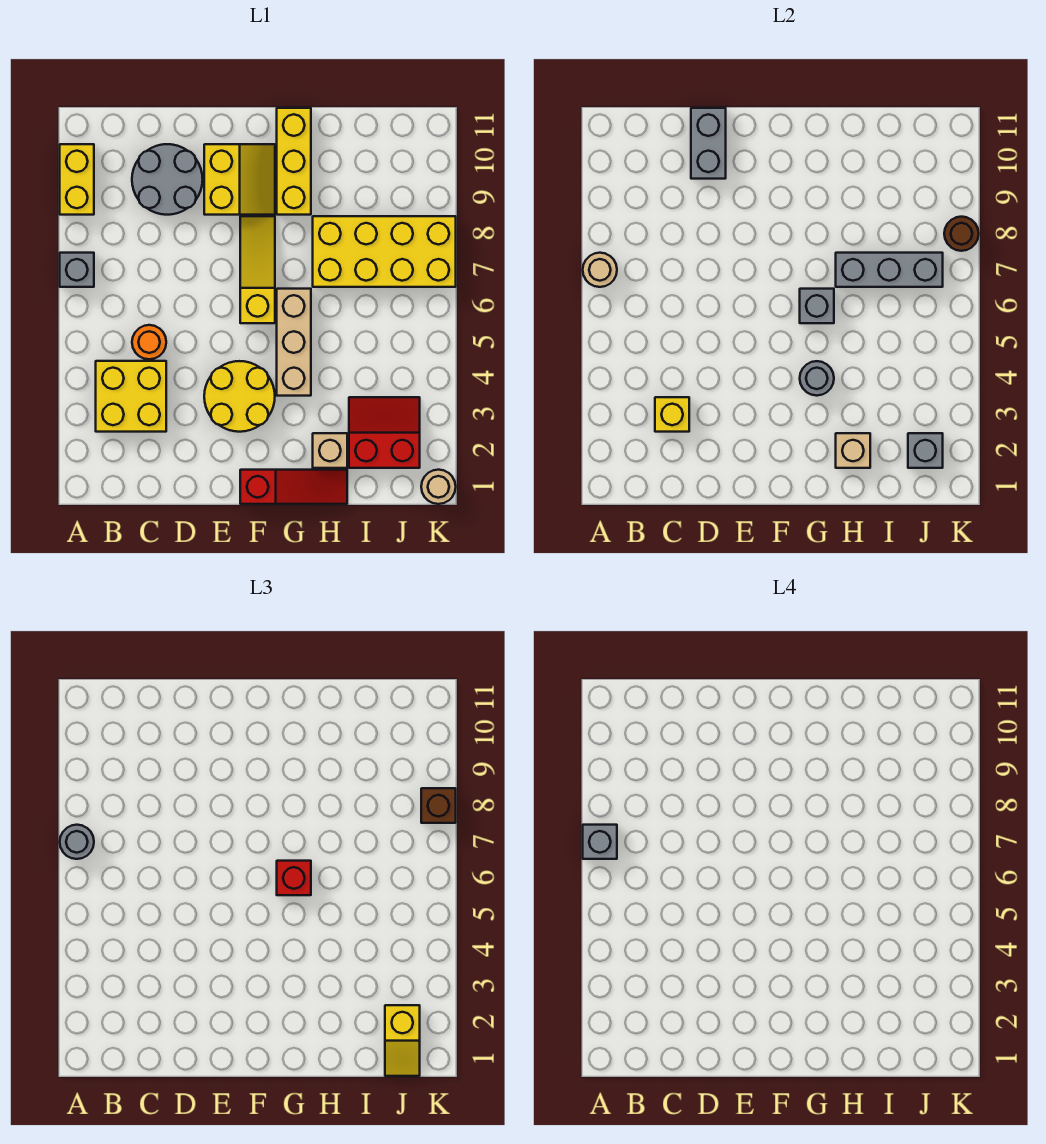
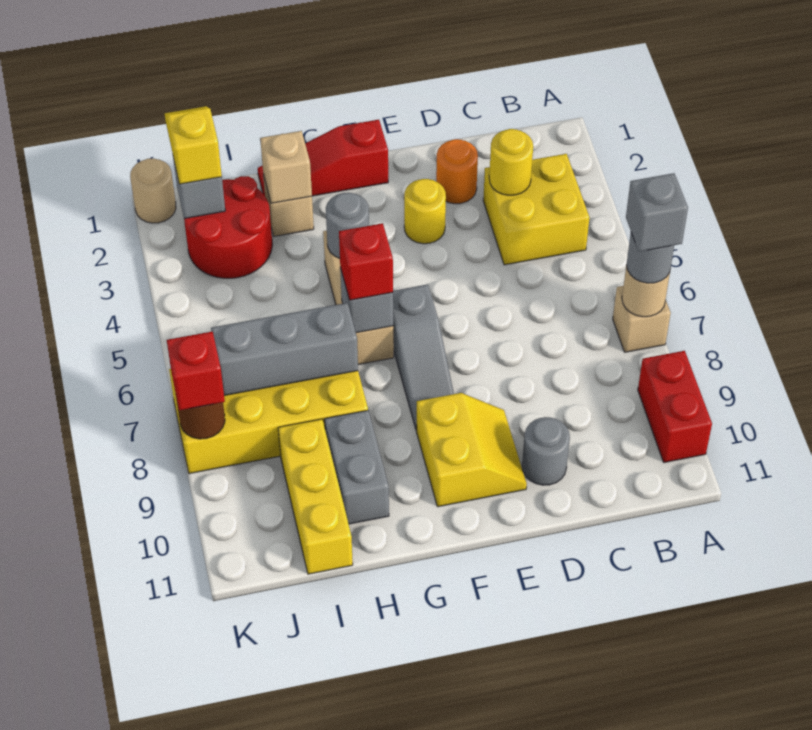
grey brick A7 level 1 -> tan brick A7 level 1
yellow brick A9:A10 level 1 -> red brick A9:A10 level 1
yellow brick C3 level 2 -> yellow round brick C3 level 2
orange round brick C5 level 1 -> orange round brick D2 level 1
grey round brick C9:D10 level 1 -> grey round brick D10 level 1
grey brick D10:D11 level 2 -> grey brick H9:H10 level 1
yellow round brick E3:F4 level 1 -> yellow round brick E3 level 1
yellow slope E9:F10 level 1 top E -> yellow slope E9:F10 level 1 top F
yellow slope F6:F8 level 1 top 6 -> grey slope F6:F8 level 1 top 6
yellow brick G9:G11 level 1 -> yellow brick I9:I11 level 1
red slope I2:J3 level 1 top 2 -> red round brick I2:J3 level 1
brown brick K8 level 3 -> red brick K8 level 3

